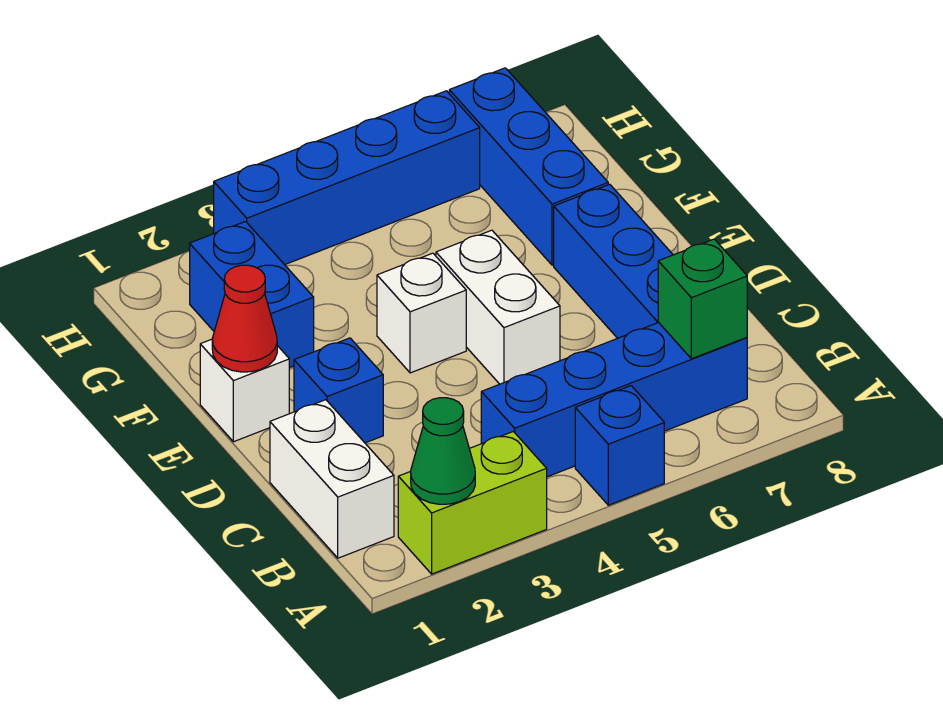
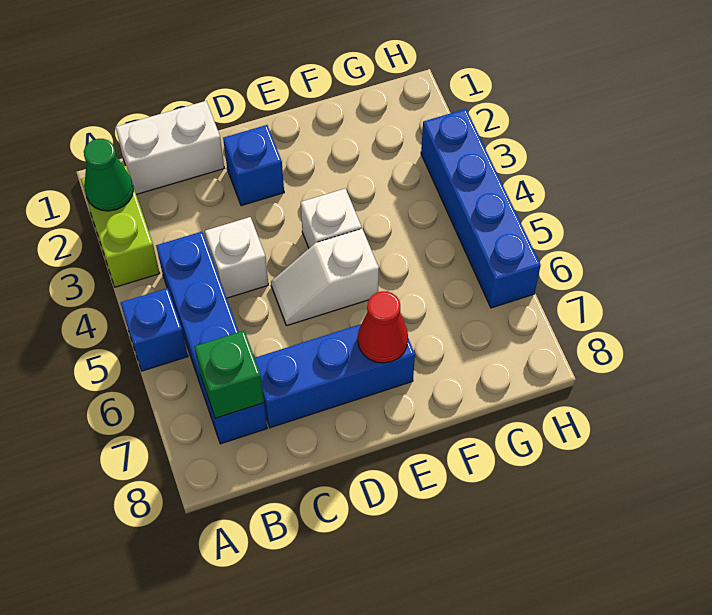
white brick D5:E5 level 1 -> white slope D5:E5 level 1 top E
white brick E1 level 1 -> white brick C4 level 1
red cone E1 level 2 -> red cone E7 level 2
blue brick F2:G2 level 1 -> none
blue brick F7:H7 level 1 -> none

